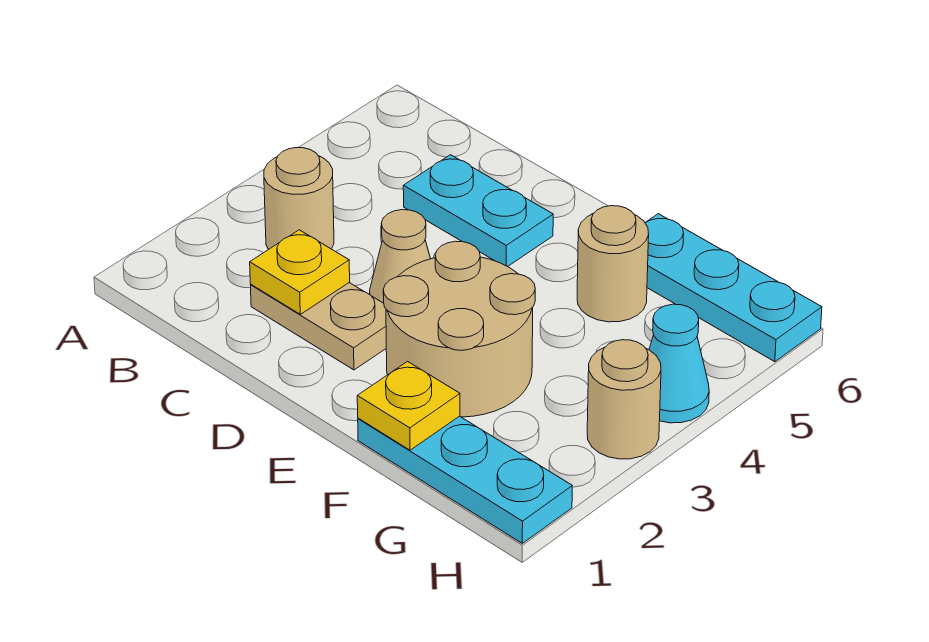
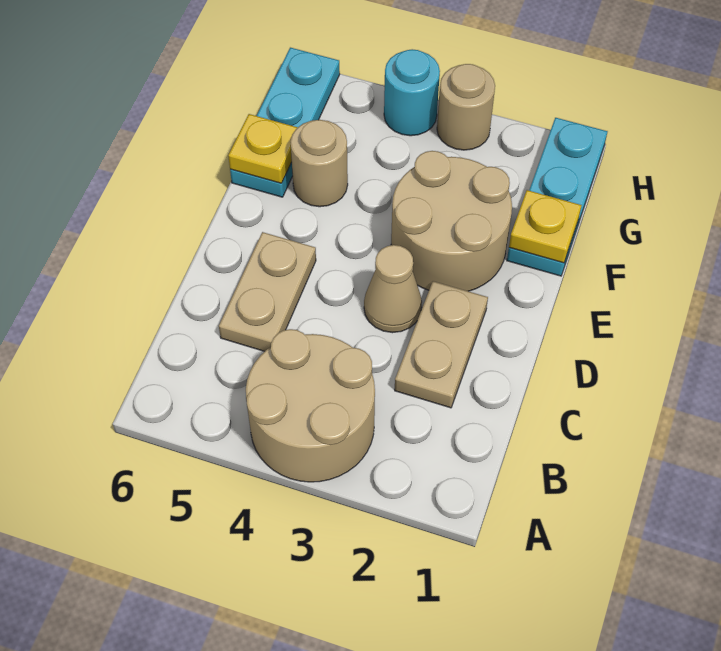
tan round brick B3 level 1 -> tan round brick A3:B4 level 1
yellow plate C2 level 2 -> yellow plate F6 level 2
cyan plate C5:D5 level 1 -> tan plate C5:D5 level 1
cyan cone H4 level 1 -> cyan round brick H4 level 1

